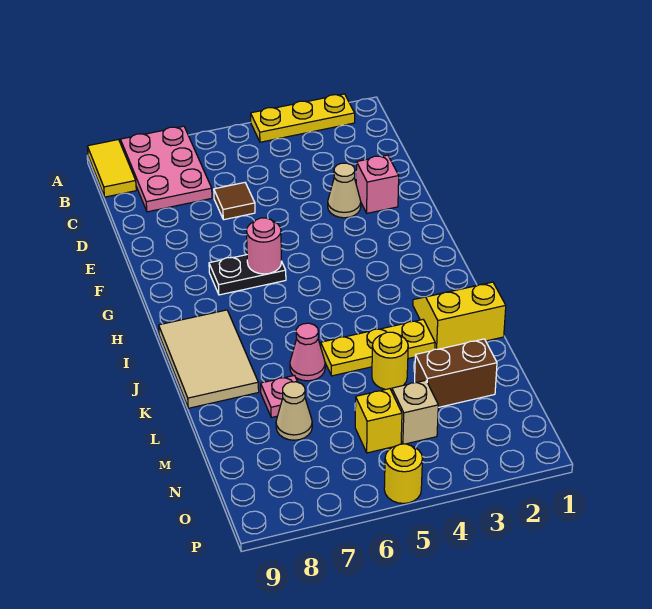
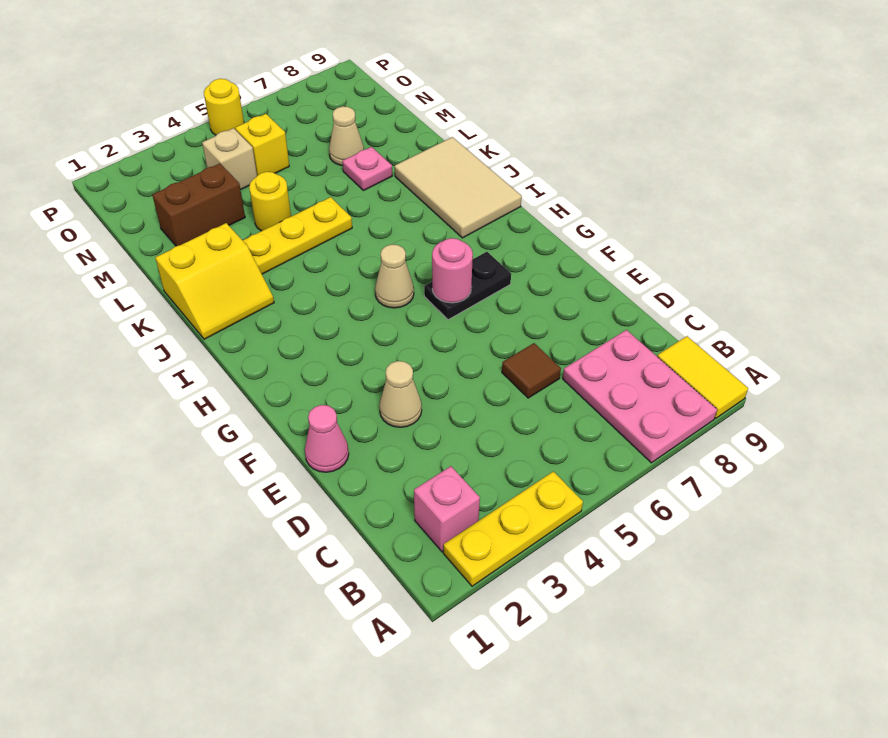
pink brick E2 level 1 -> pink brick B2 level 1
none -> tan cone H5 level 1
pink cone K6 level 1 -> pink cone E1 level 1

